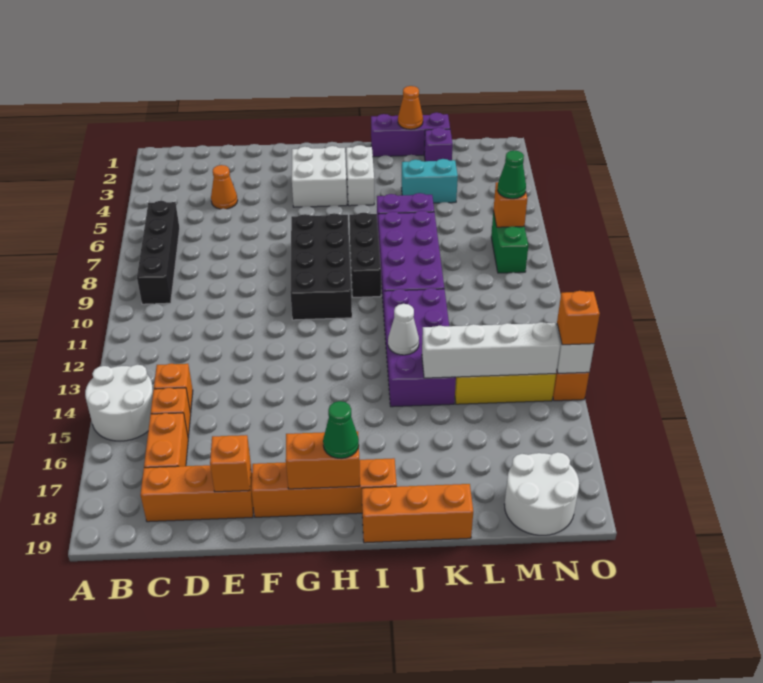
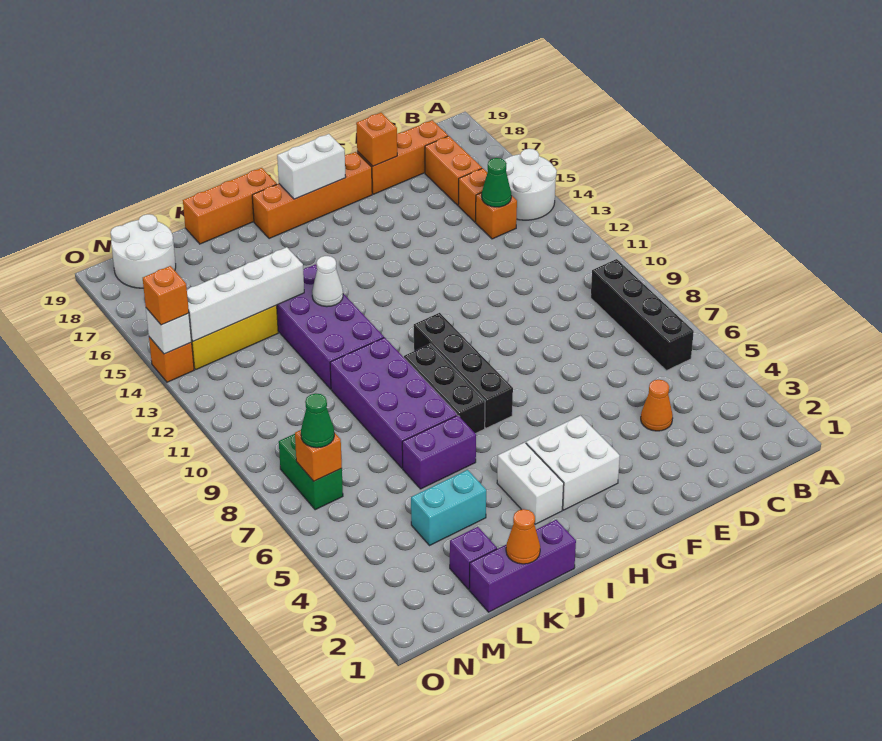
black brick G7:H10 level 1 -> black brick H7:H10 level 1
orange brick G18:H18 level 2 -> white brick G18:H18 level 2
green cone H18 level 3 -> green cone C14 level 2

